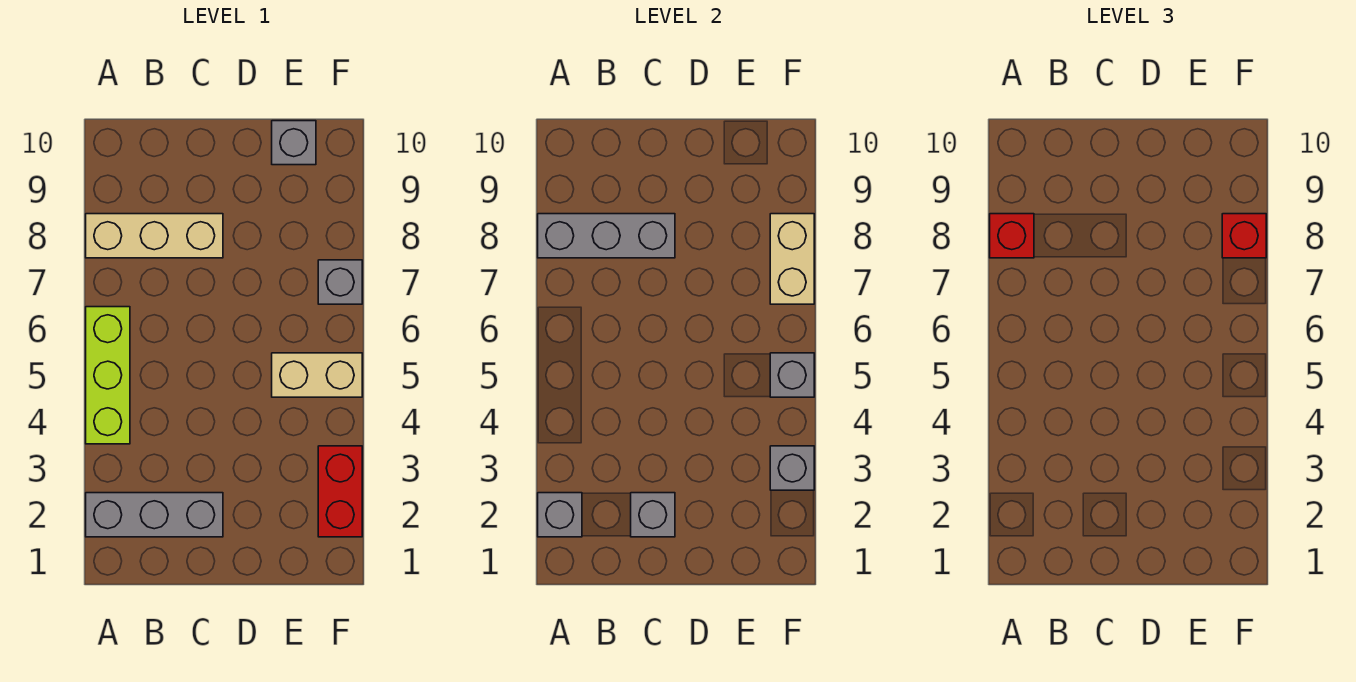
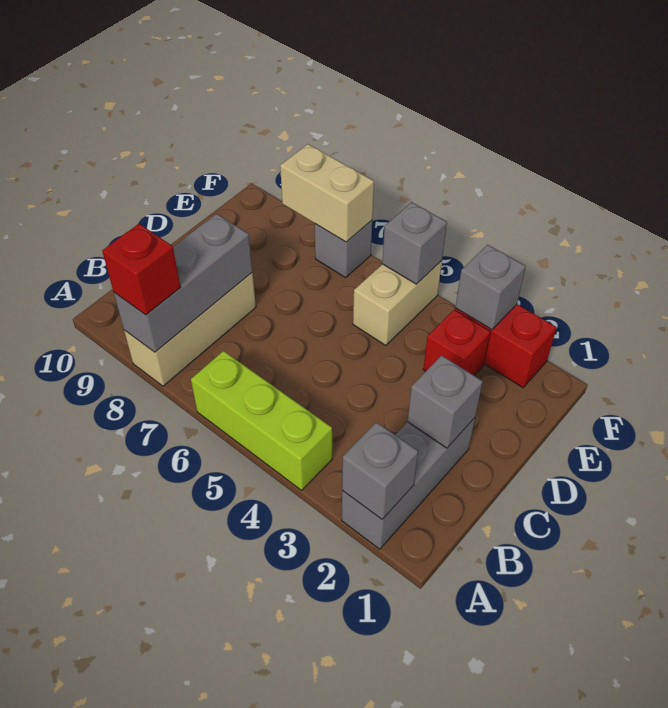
grey brick E10 level 1 -> none
red brick F8 level 3 -> red brick E3 level 1

